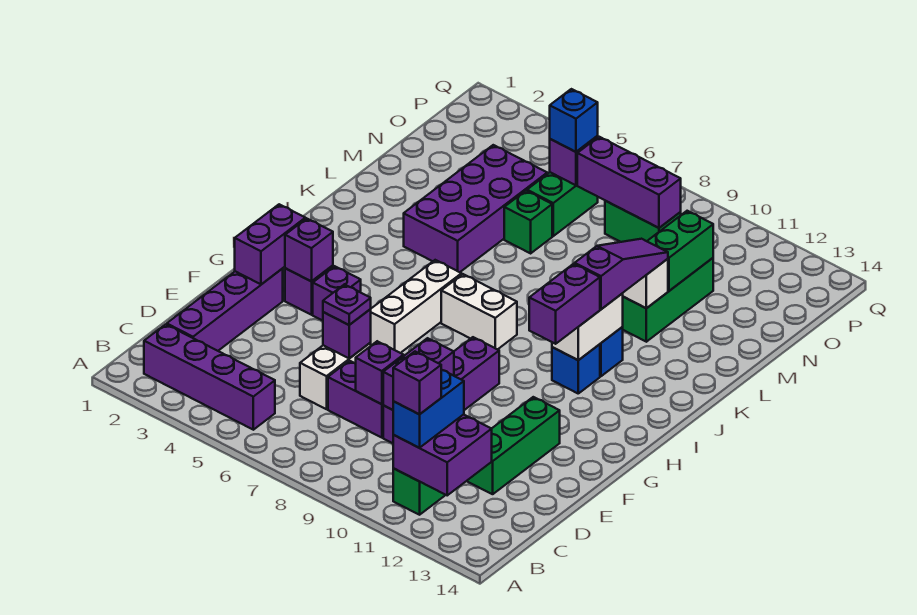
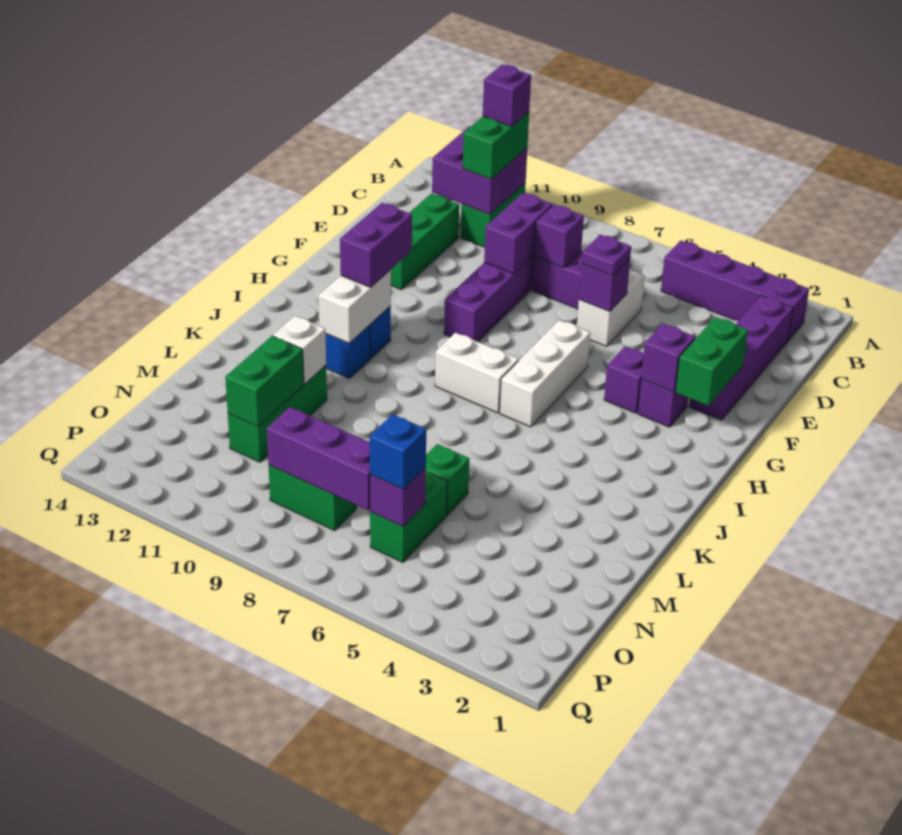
blue brick B11:C11 level 3 -> green brick B11:C11 level 3
purple brick F2:G2 level 2 -> green brick F2:G2 level 2
purple slope J11:L11 level 3 top J -> none
purple brick K4:N5 level 1 -> none

